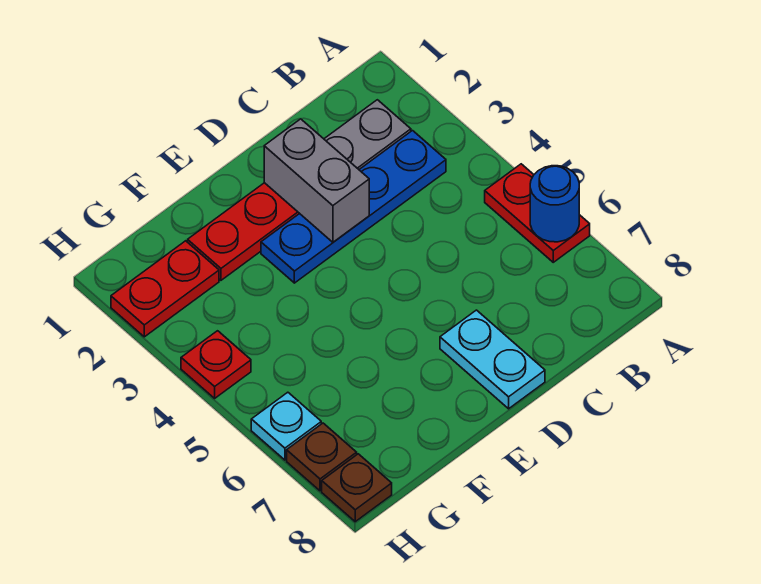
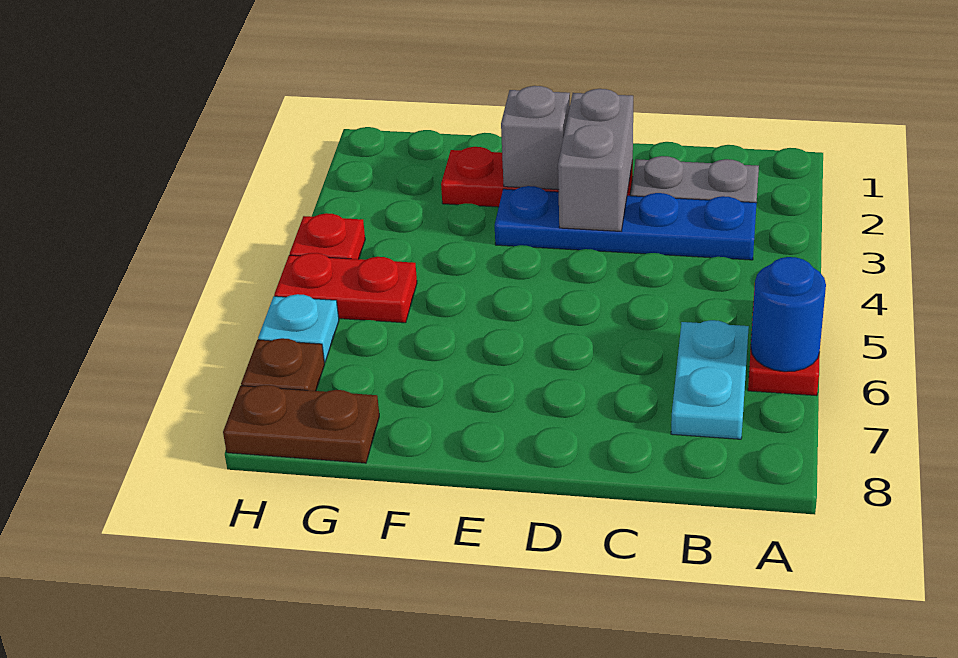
cyan plate D7:D8 level 1 -> cyan plate B6:B7 level 1
none -> grey brick E2 level 2
red plate G2:H2 level 1 -> red plate G5:H5 level 1
brown plate H8 level 1 -> brown plate G8:H8 level 1

